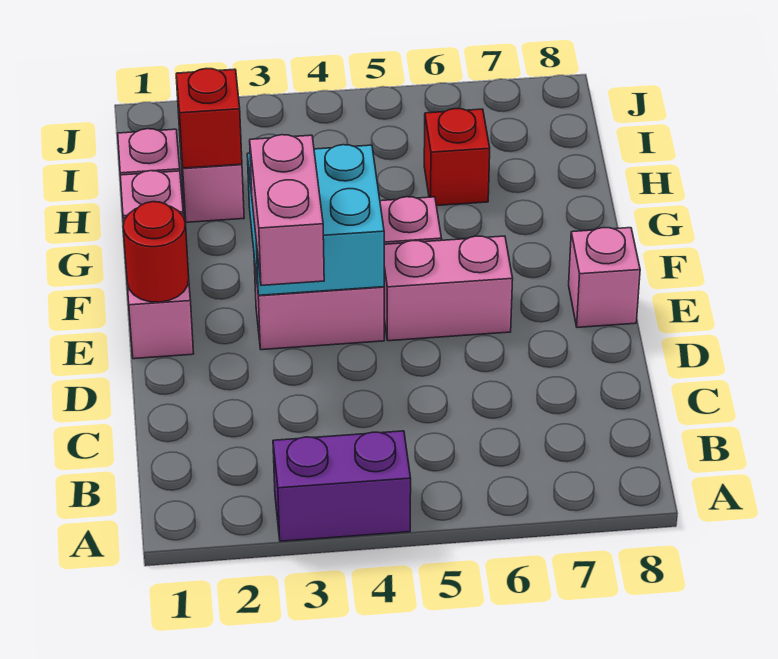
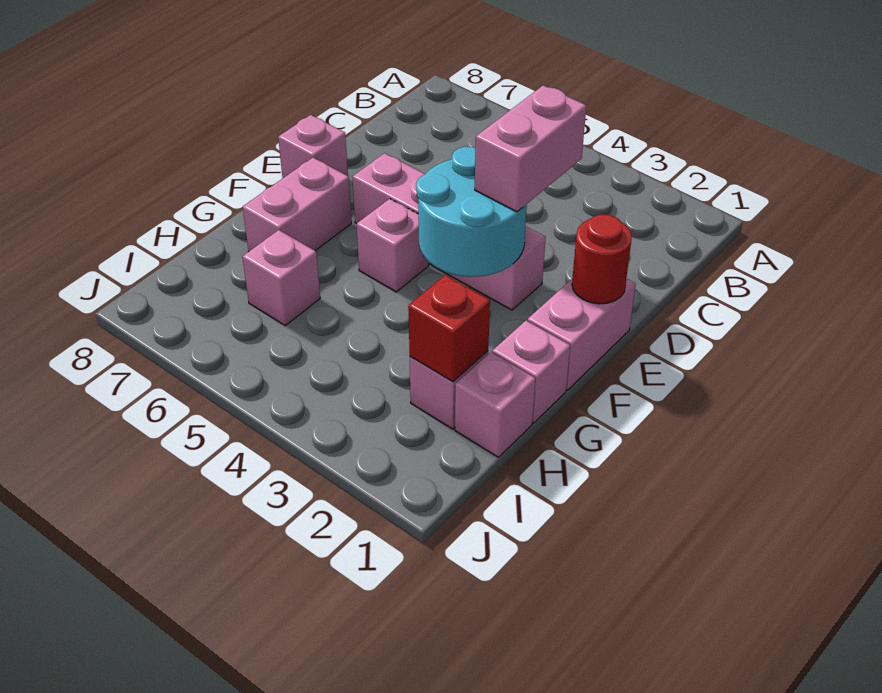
purple brick A3:A4 level 1 -> none
cyan brick E3:F4 level 2 -> cyan round brick E3:F4 level 2
none -> pink brick F7:G7 level 1
red brick H6 level 1 -> pink brick H6 level 1

